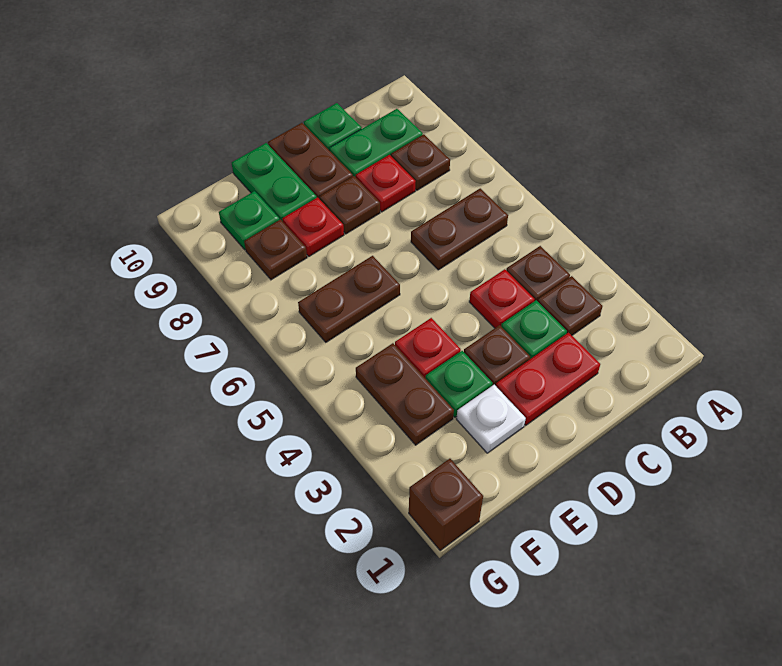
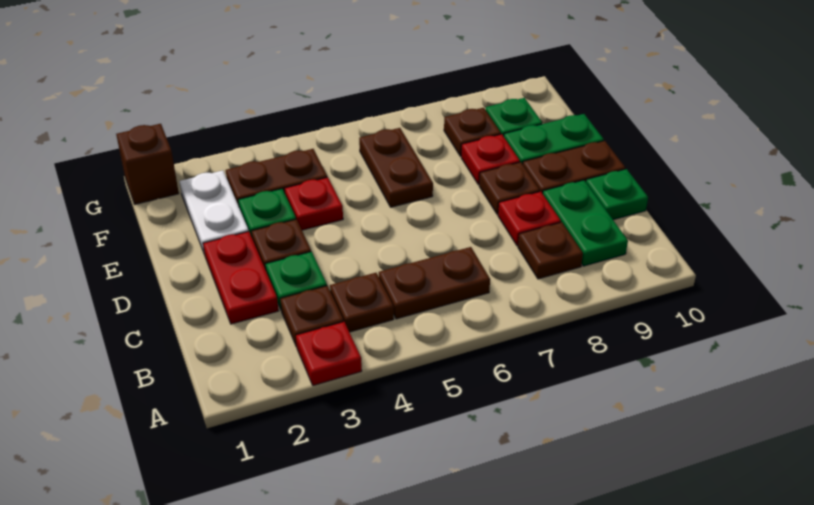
brown plate B6:C6 level 1 -> brown plate B5:B6 level 1
red plate C4 level 1 -> red plate A3 level 1
white plate E2 level 1 -> white plate E2:F2 level 1

